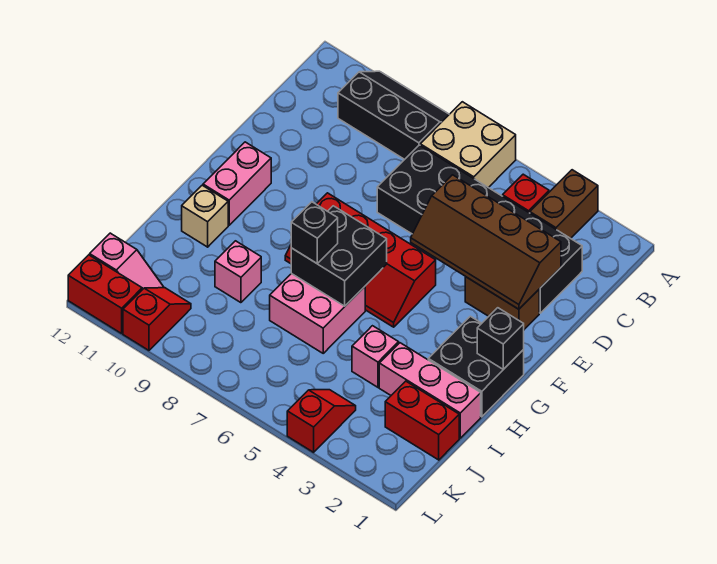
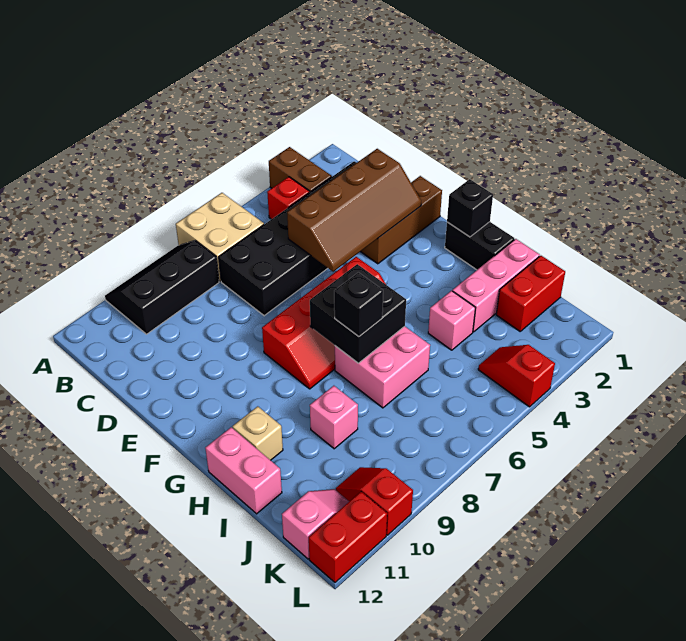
brown brick E2:E3 level 1 -> brown brick E1:E3 level 1
pink brick F11:G11 level 1 -> pink brick H12:I12 level 1
black brick G1:H2 level 1 -> black brick G1:H1 level 1

